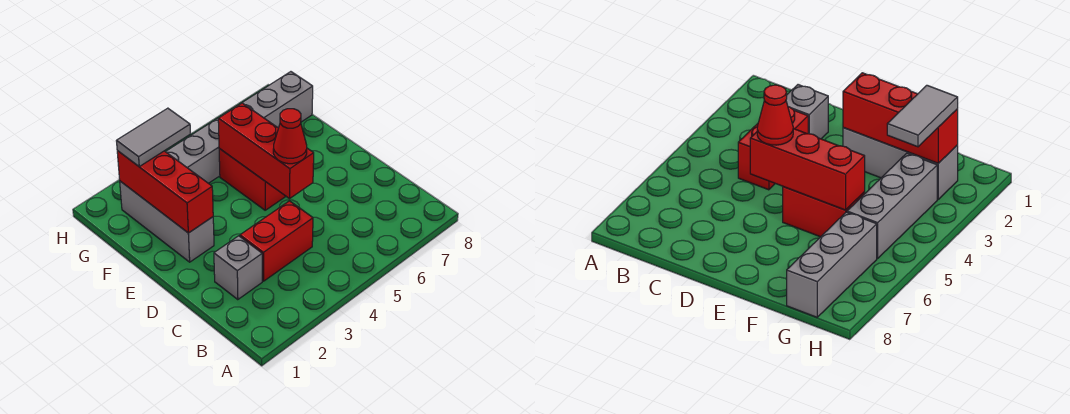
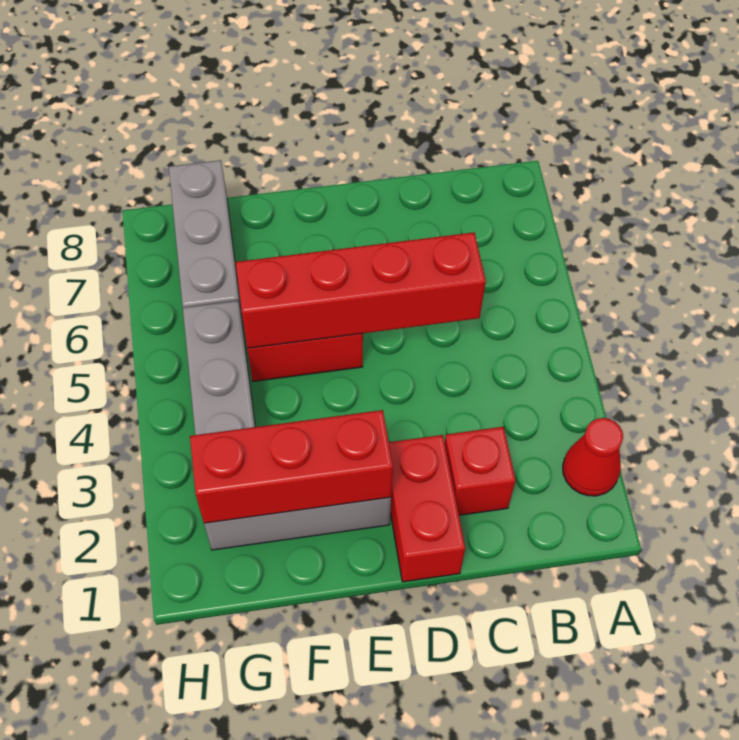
grey brick C2 level 1 -> red brick C2 level 1
red brick C3:C4 level 1 -> red brick D1:D2 level 1
red brick D5:F5 level 2 -> red brick C5:F5 level 2
red cone D5 level 3 -> red cone A2 level 1
grey tile G2:G3 level 3 -> none

